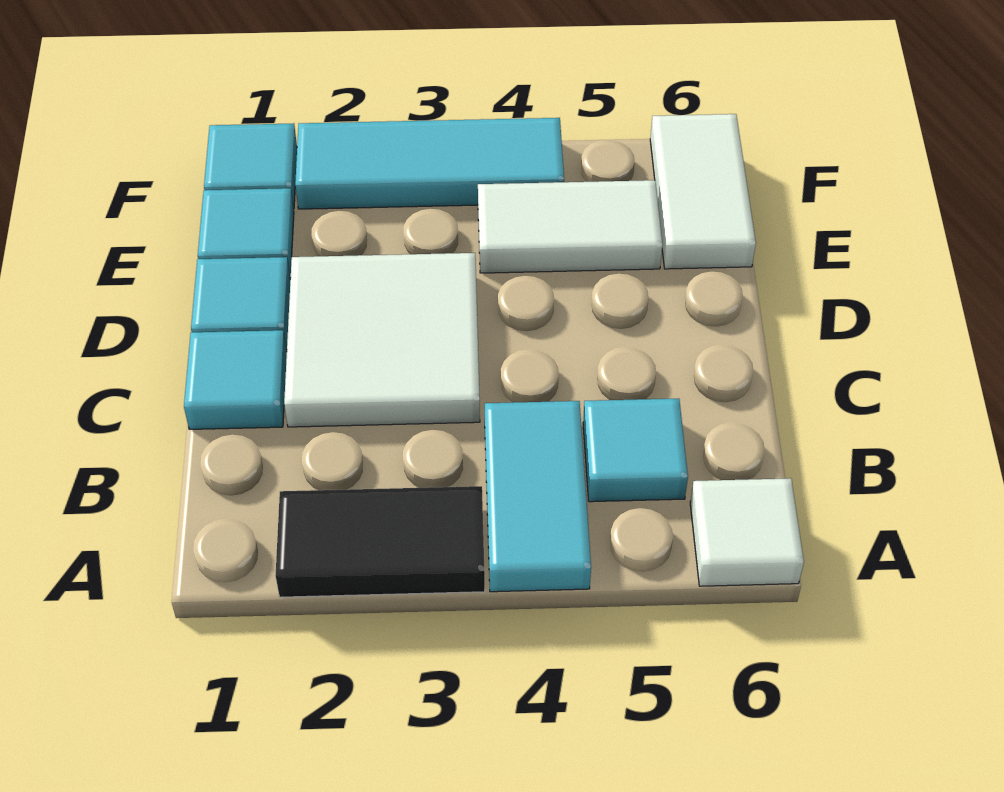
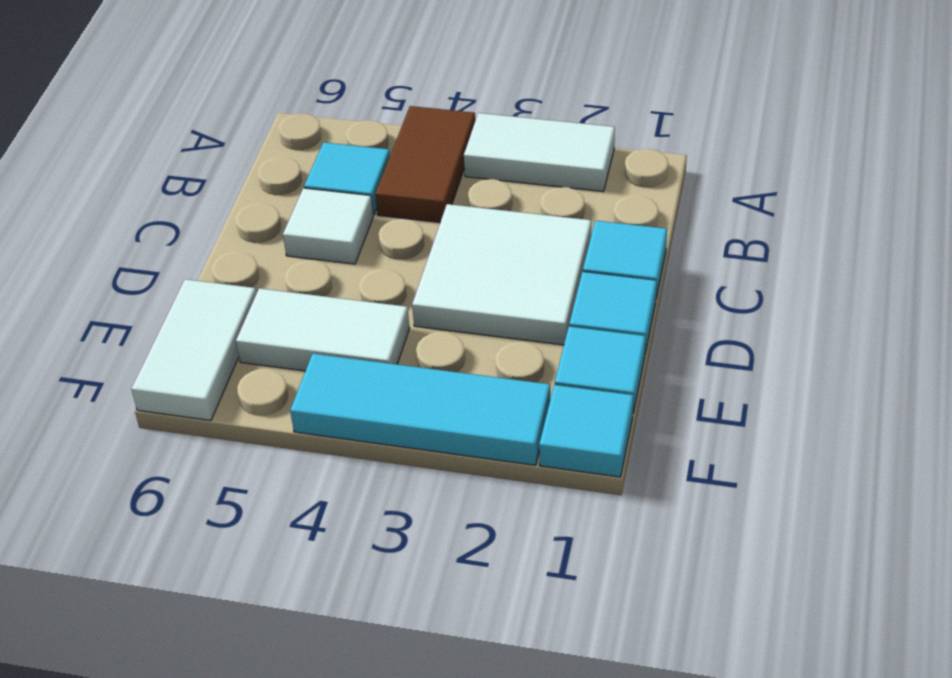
black tile A2:A3 level 1 -> white tile A2:A3 level 1
cyan tile A4:B4 level 1 -> brown tile A4:B4 level 1
white tile A6 level 1 -> white tile C5 level 1

